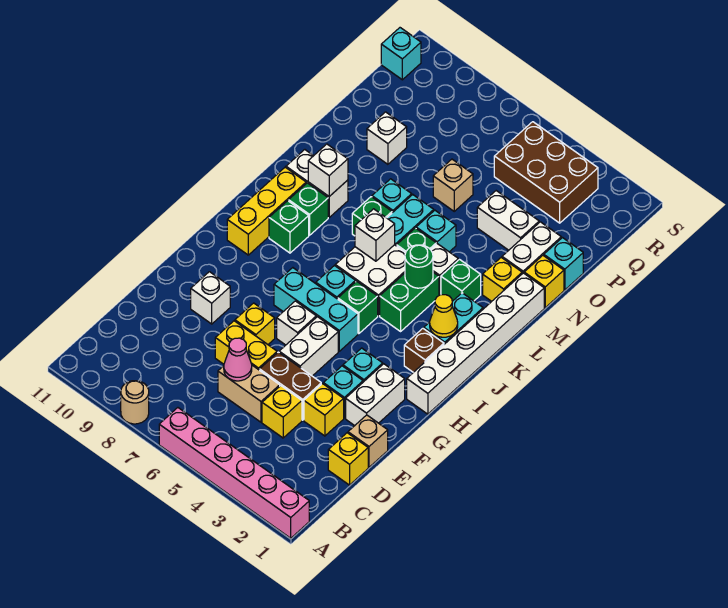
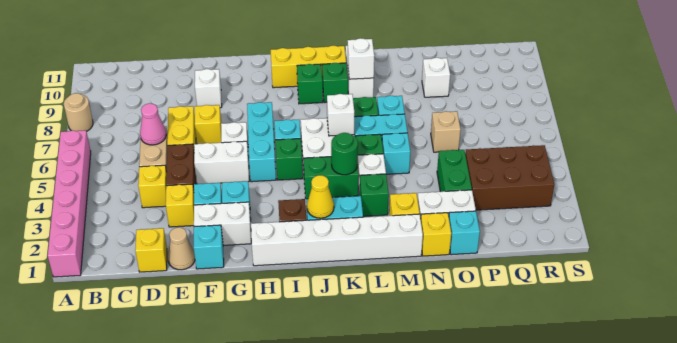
tan brick E1 level 1 -> tan cone E1 level 1
white brick O3:O4 level 1 -> green brick O3:O4 level 1
brown brick Q3:R5 level 1 -> brown brick P3:R4 level 1
cyan brick R11 level 1 -> cyan brick F1 level 1

